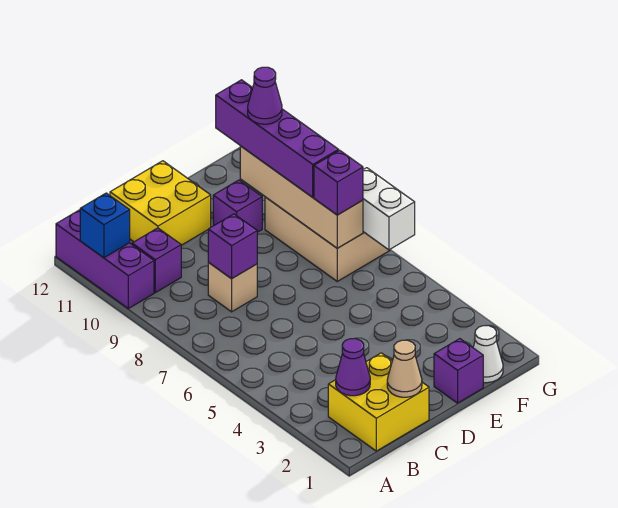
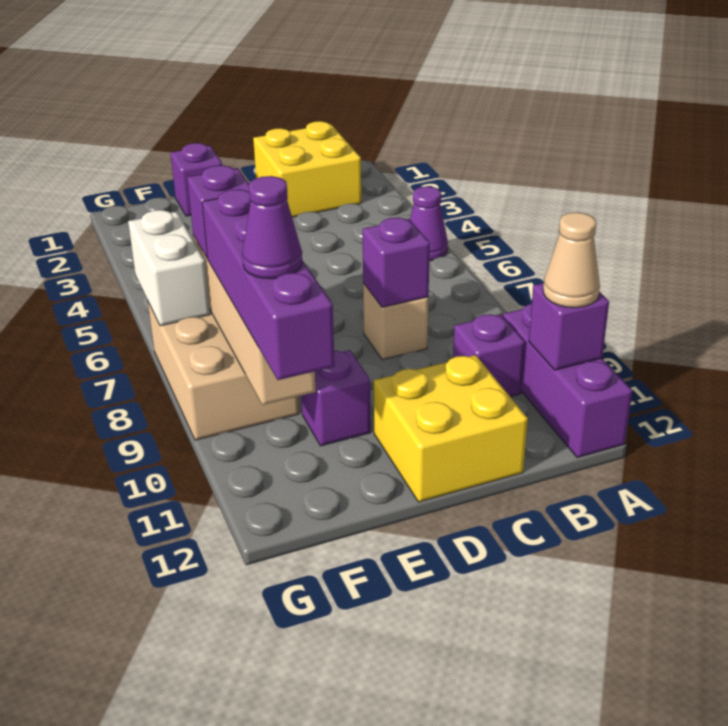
blue brick A11 level 2 -> purple brick A11 level 2
purple cone B2 level 2 -> purple cone A5 level 1
tan cone C1 level 2 -> tan cone A11 level 3
white cone F1 level 1 -> none

